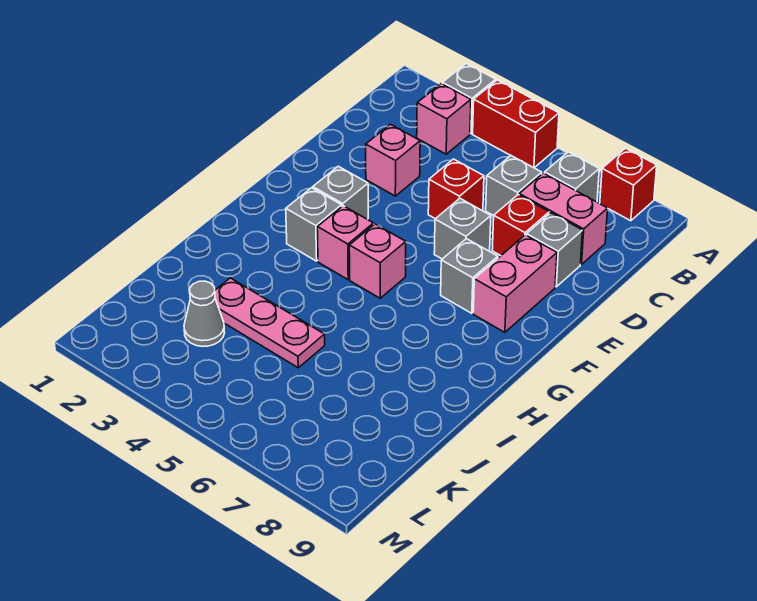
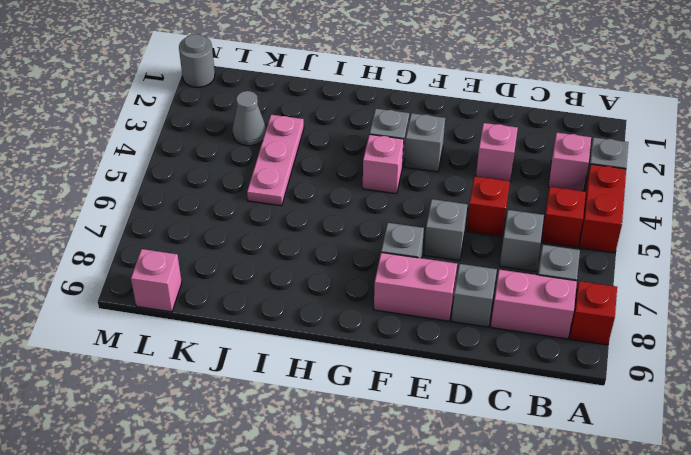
pink brick C7:C8 level 1 -> pink brick B8:C8 level 1
red brick D7 level 1 -> red brick B5 level 1
pink brick G5 level 1 -> pink brick L9 level 1
none -> grey round brick M1 level 1

